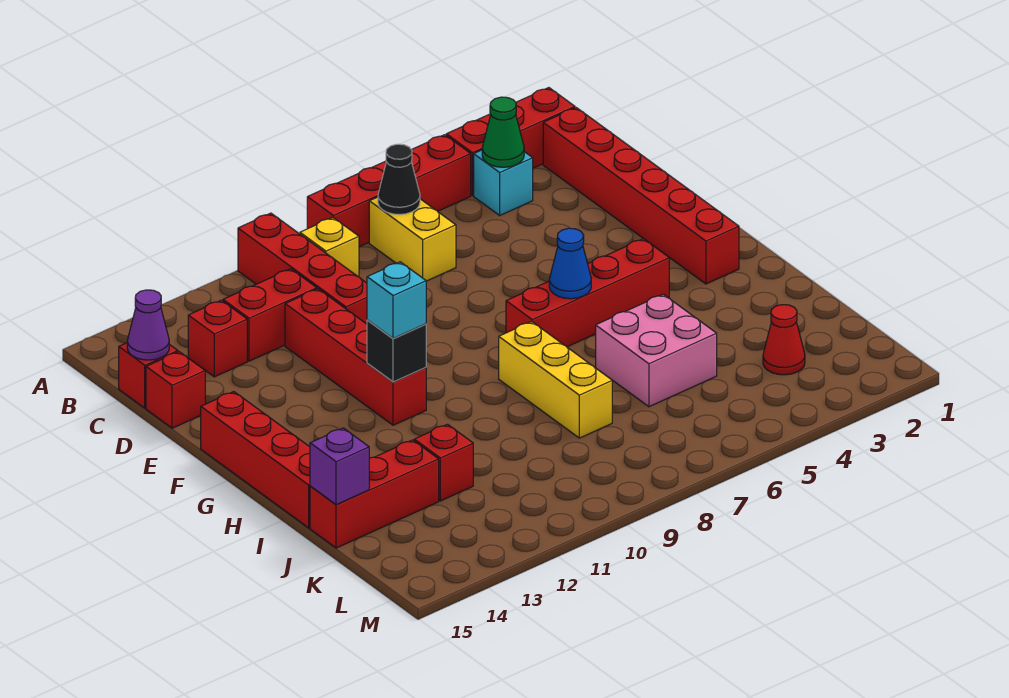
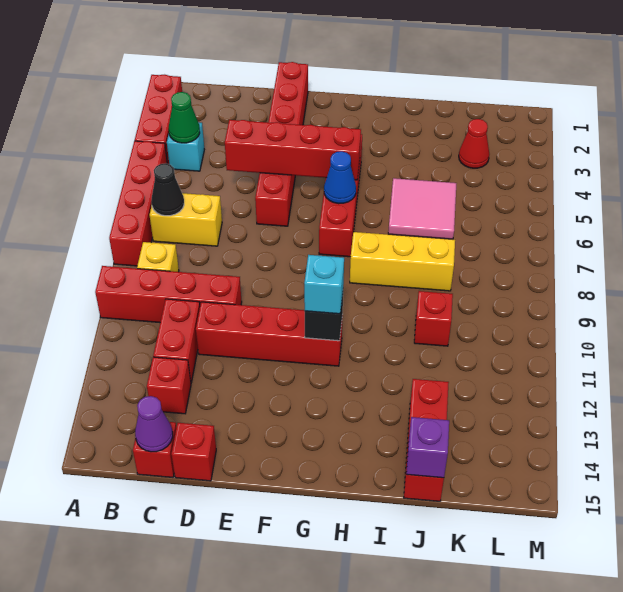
red brick B2:G2 level 1 -> red brick E1:E6 level 1
red brick F15:I15 level 1 -> red brick D5:G5 level 2
pink brick I5:J6 level 1 -> pink tile I5:J6 level 1
red brick J12 level 1 -> red brick J10 level 1

